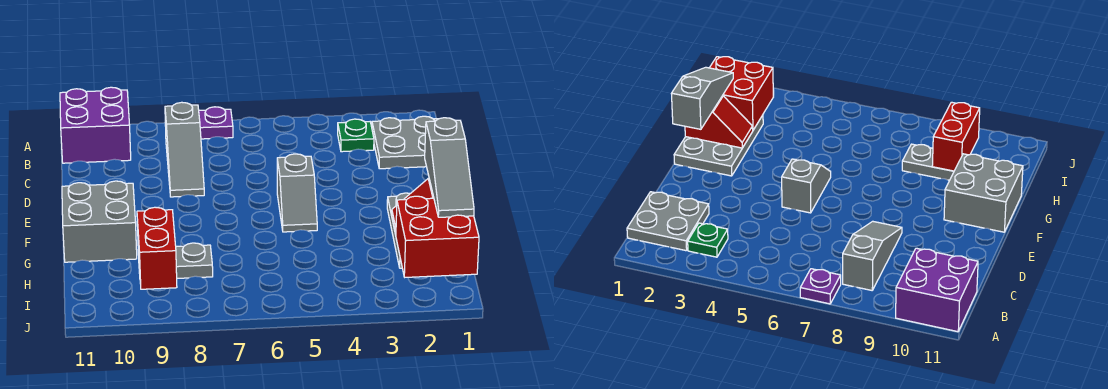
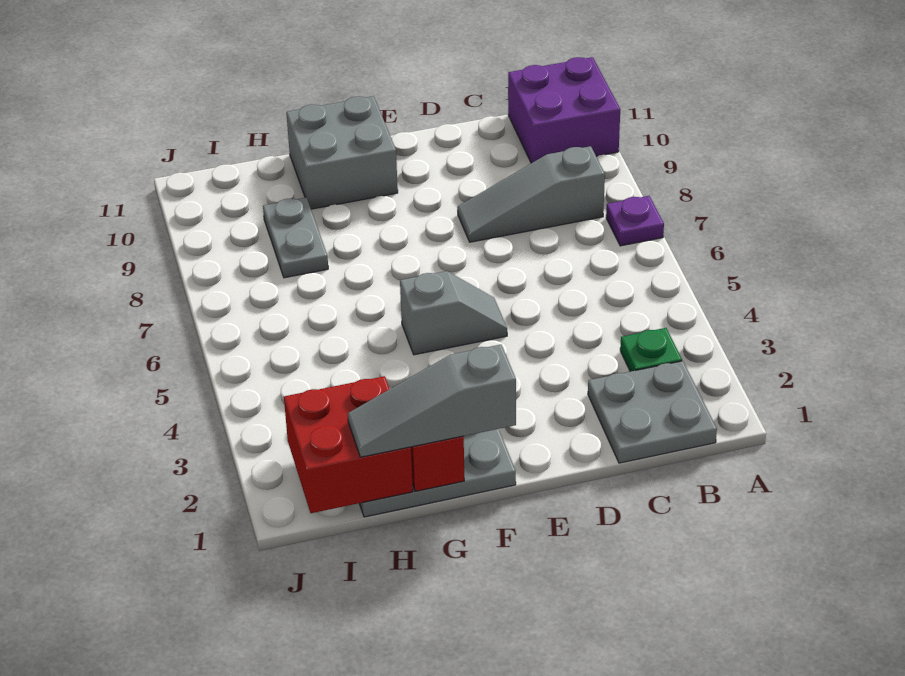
grey slope E5:F5 level 1 top E -> grey slope E5:F5 level 1 top F
red brick H9:I9 level 2 -> none

